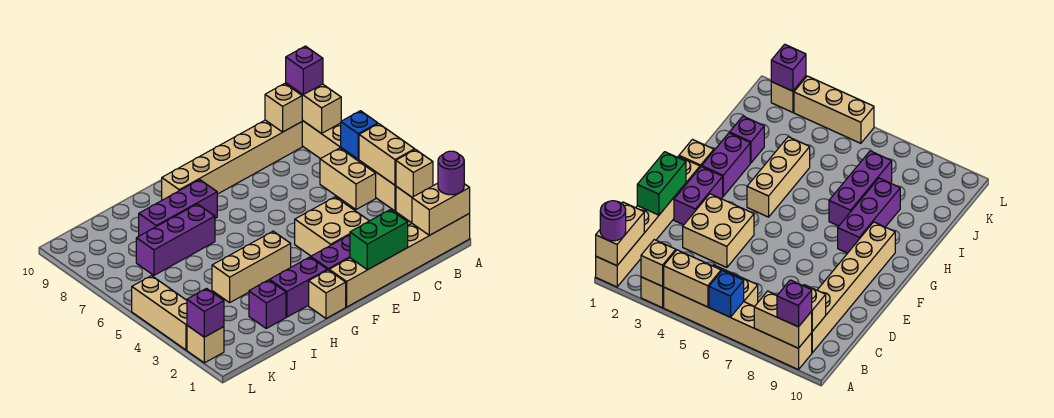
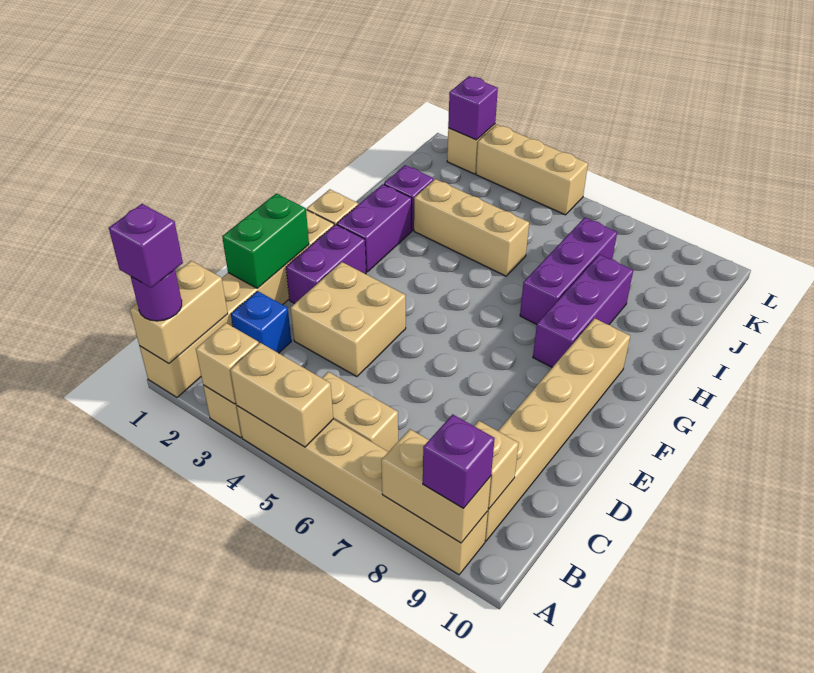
none -> purple brick A1 level 4
blue brick A6 level 2 -> blue brick C2 level 1
tan brick G4:I4 level 1 -> tan brick I3:I5 level 1

